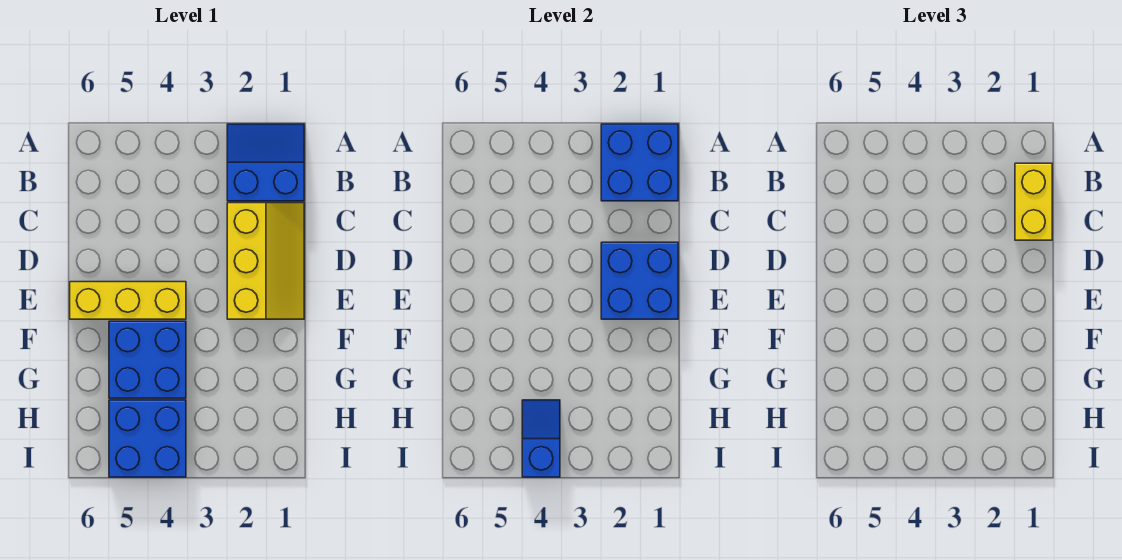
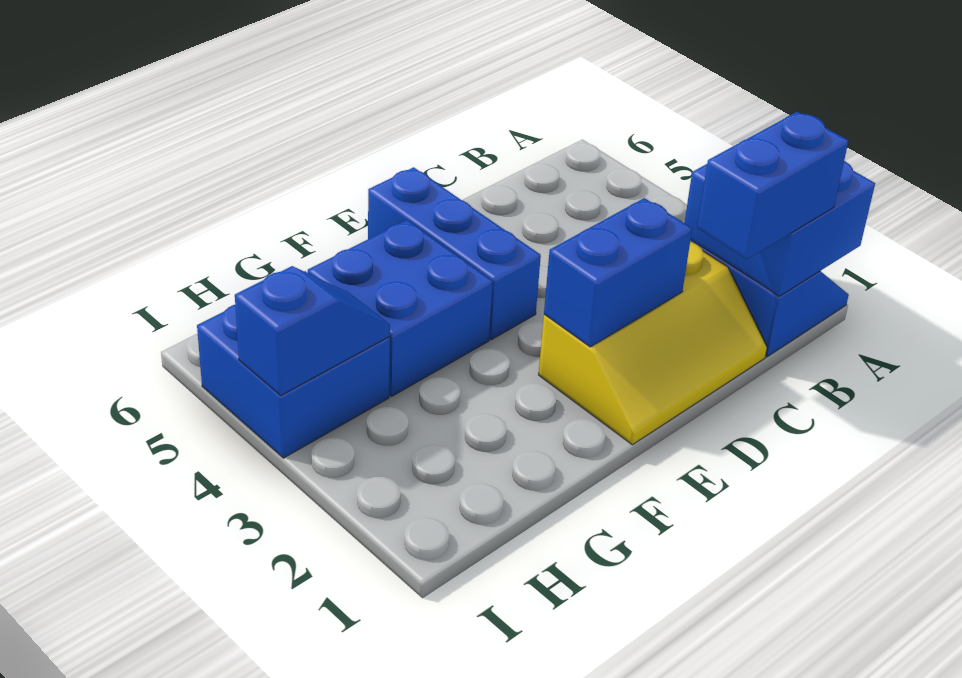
yellow brick B1:C1 level 3 -> blue brick B1:C1 level 3
blue brick D1:E2 level 2 -> blue brick D2:E2 level 2
yellow brick E4:E6 level 1 -> blue brick E4:E6 level 1

